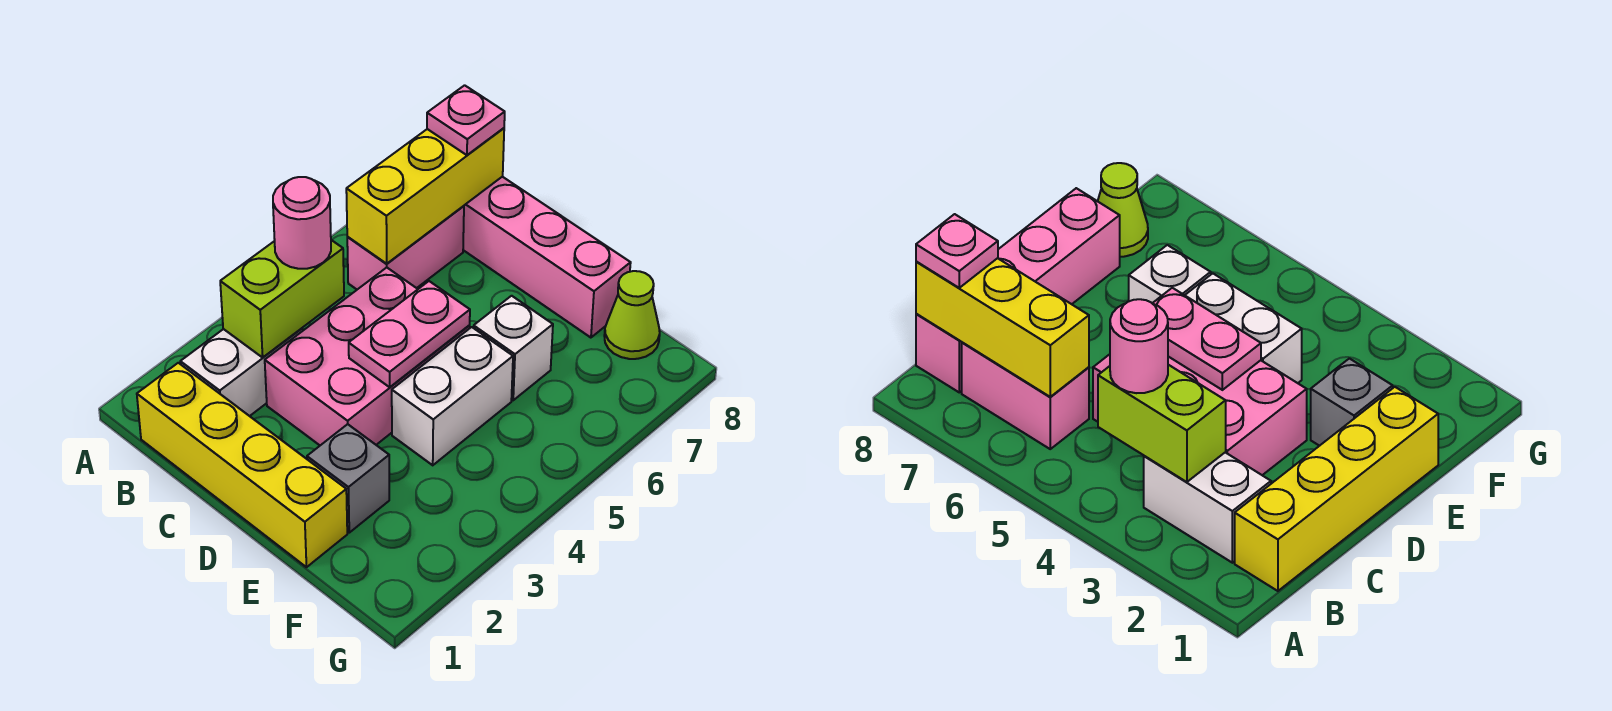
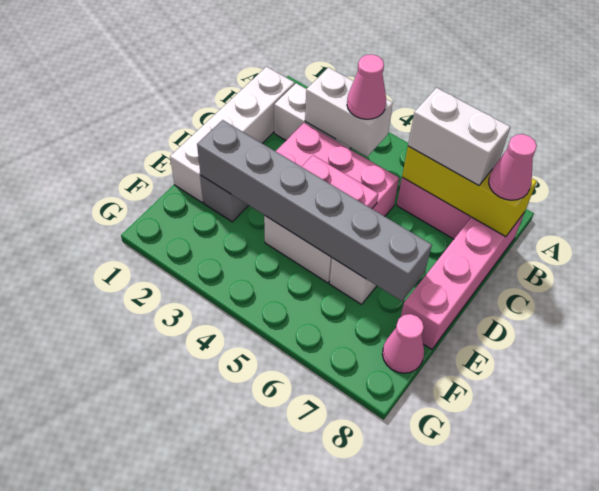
yellow brick B1:E1 level 1 -> white brick B1:E1 level 1
lime brick B3:B4 level 2 -> white brick B3:B4 level 2
pink round brick B4 level 3 -> pink cone B4 level 3
none -> white brick B6:B7 level 3
pink plate B8 level 3 -> pink cone B8 level 3
none -> grey brick E2:E7 level 2
lime cone F8 level 1 -> pink cone F8 level 1

